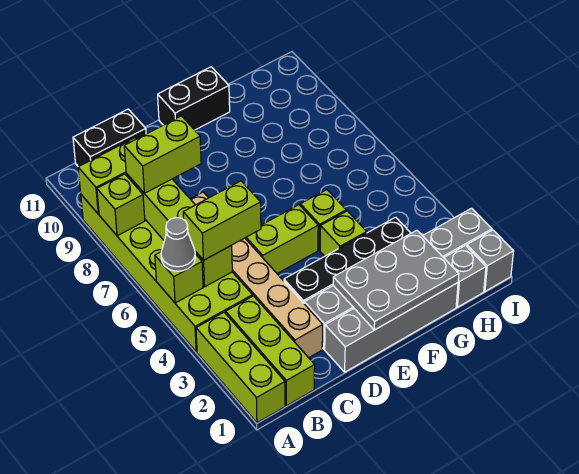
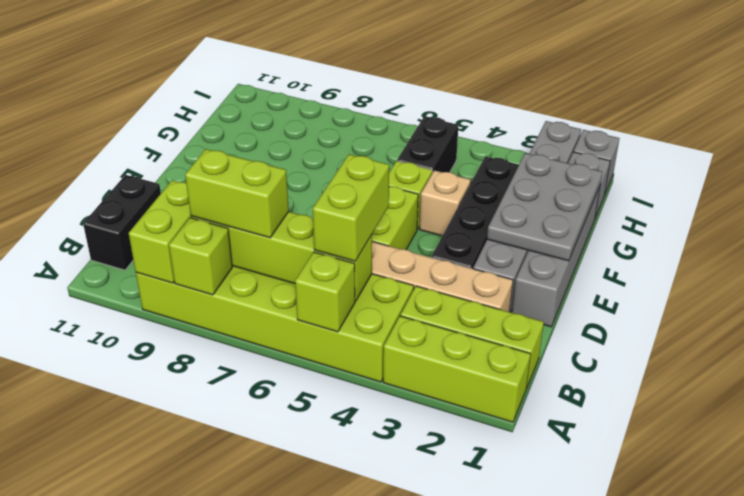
grey cone A5 level 3 -> none
lime brick B8:C8 level 3 -> lime brick B7:B8 level 3
black brick E11:F11 level 1 -> black brick G5:H5 level 1
lime brick F4 level 1 -> tan brick F4 level 1

